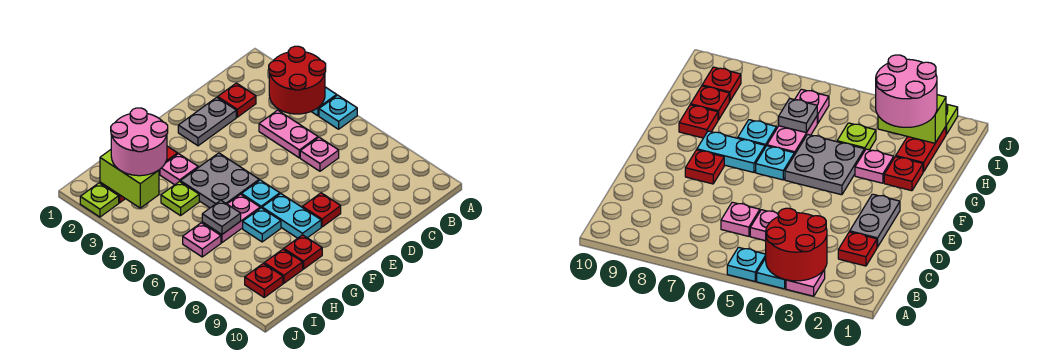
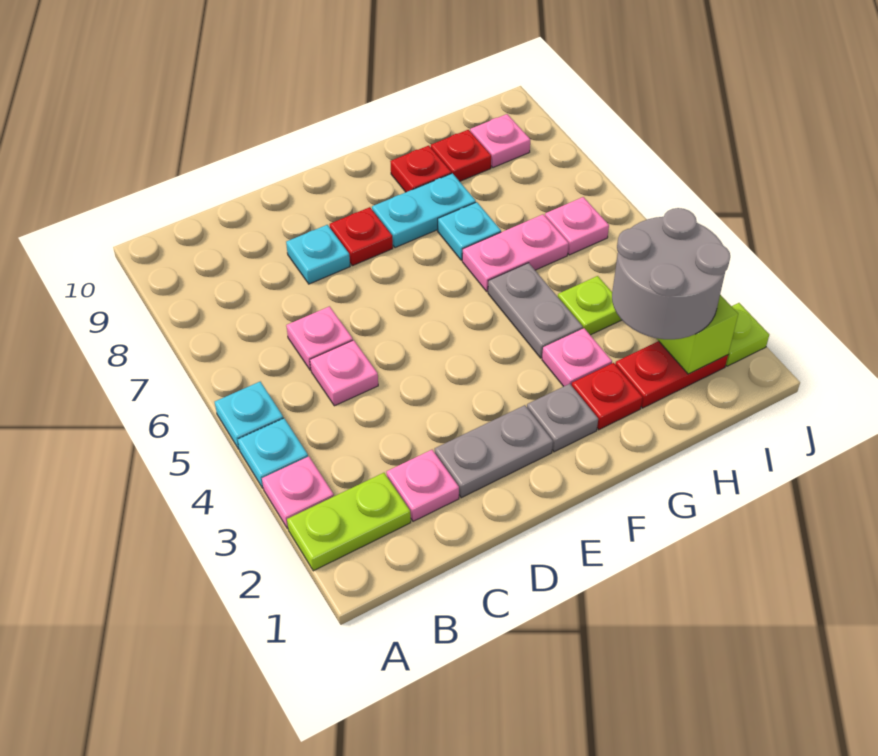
none -> lime plate A2:B2 level 1
red round brick A3:B4 level 2 -> none
red plate C2 level 1 -> pink plate C2 level 1
pink plate C4:C5 level 1 -> pink plate C5 level 1
grey plate F4:G5 level 1 -> grey plate G4:G5 level 1
cyan plate F6 level 1 -> cyan plate D8 level 1
cyan plate F7:F8 level 1 -> cyan plate F8:G8 level 1
pink round brick H2:I3 level 3 -> grey round brick H2:I3 level 3
grey plate H6 level 2 -> grey plate F2 level 1
red plate I9 level 1 -> pink plate I9 level 1

